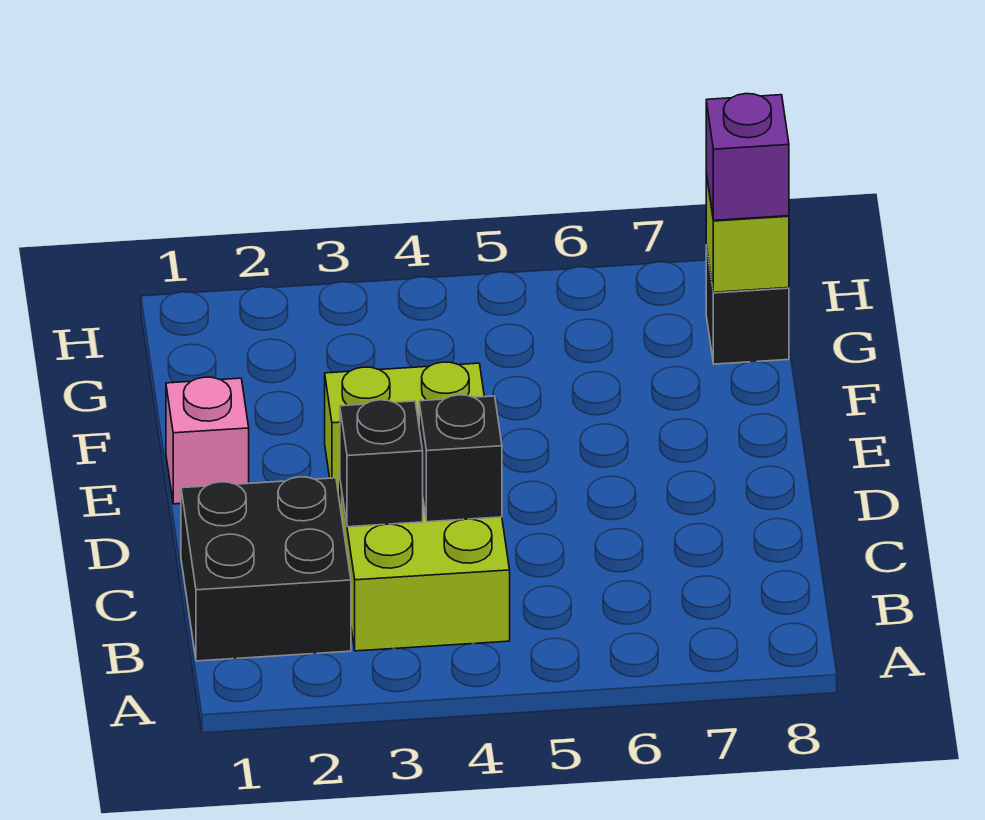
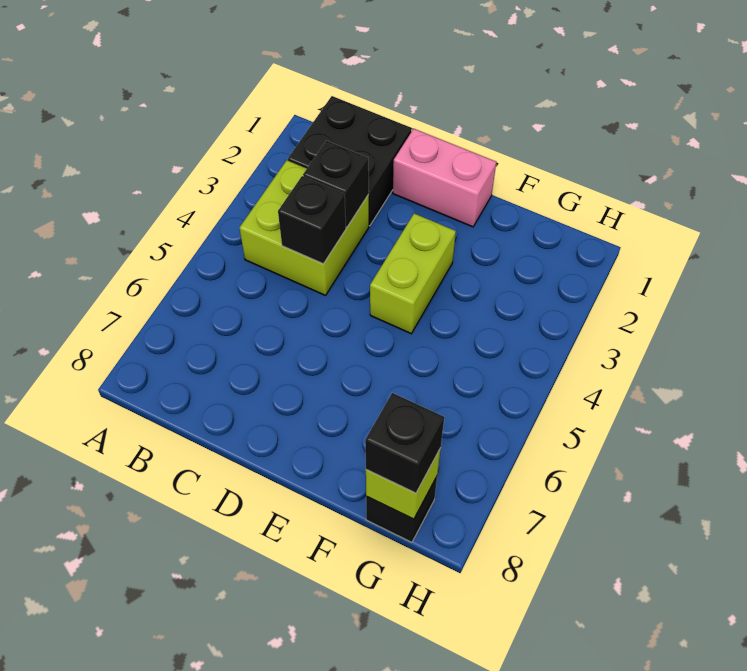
pink brick E1 level 1 -> pink brick D1:E1 level 1
purple brick G8 level 3 -> black brick G8 level 3

